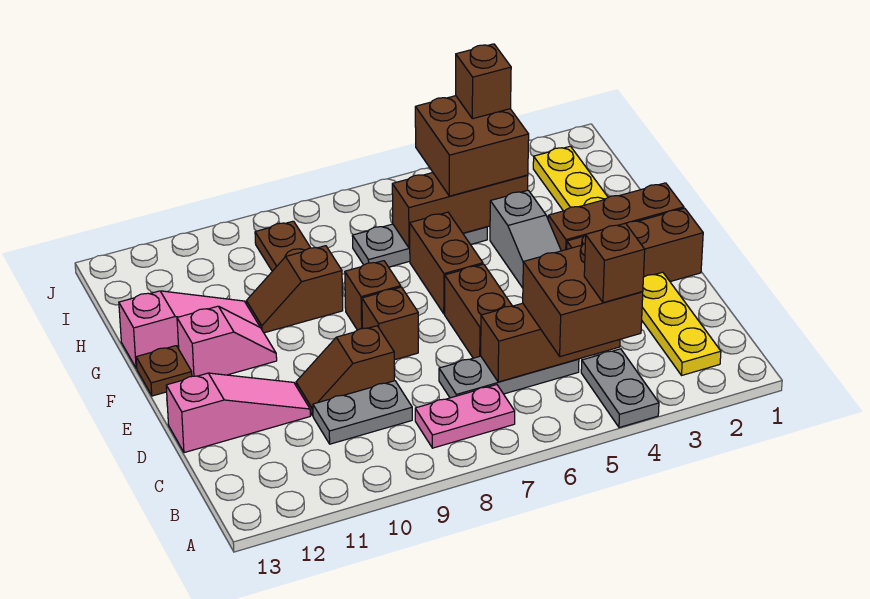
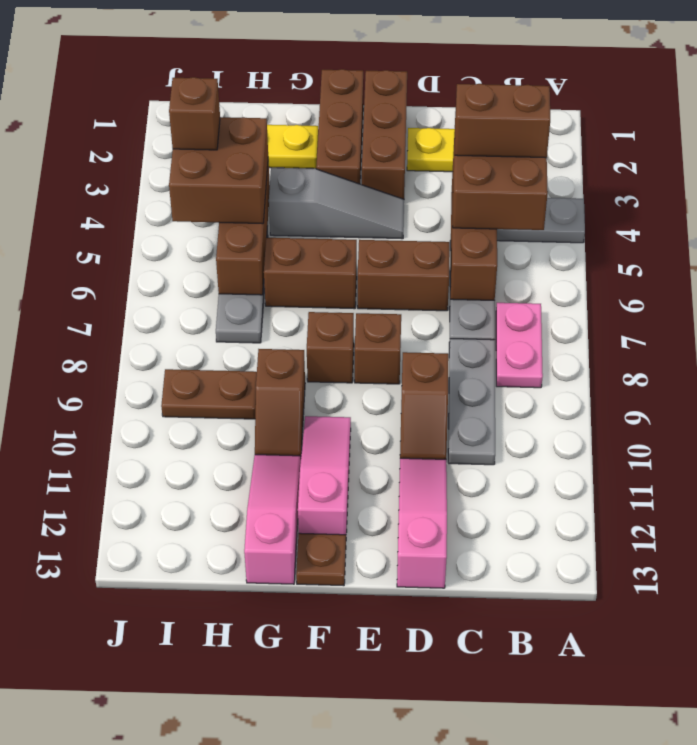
brown brick B4 level 4 -> brown brick B4:C4 level 4
grey plate C9:C10 level 1 -> grey plate C8:C10 level 1
pink slope F11:F12 level 1 top 12 -> pink slope F10:F12 level 1 top 12

